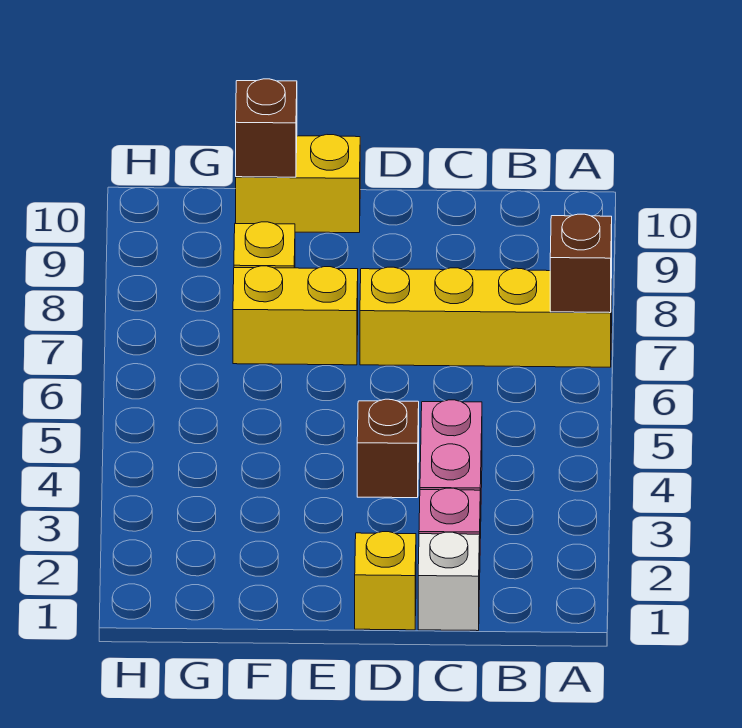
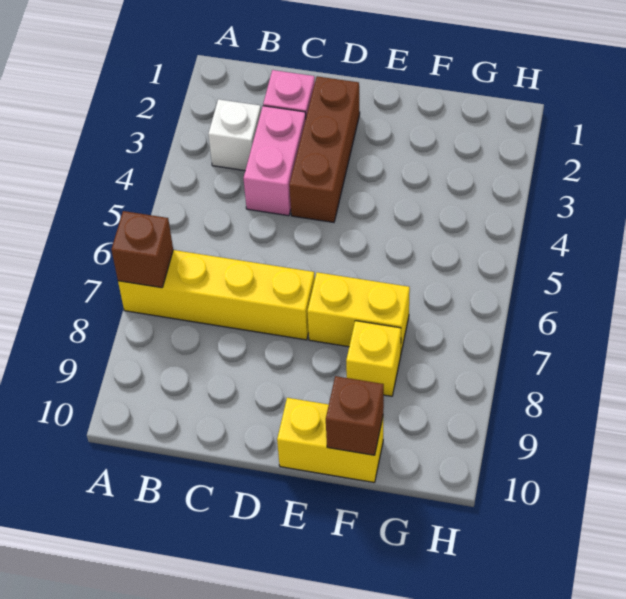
white brick C1 level 1 -> white brick B3 level 1
yellow brick D1 level 1 -> none
brown brick D4 level 1 -> brown brick D2:D4 level 1

